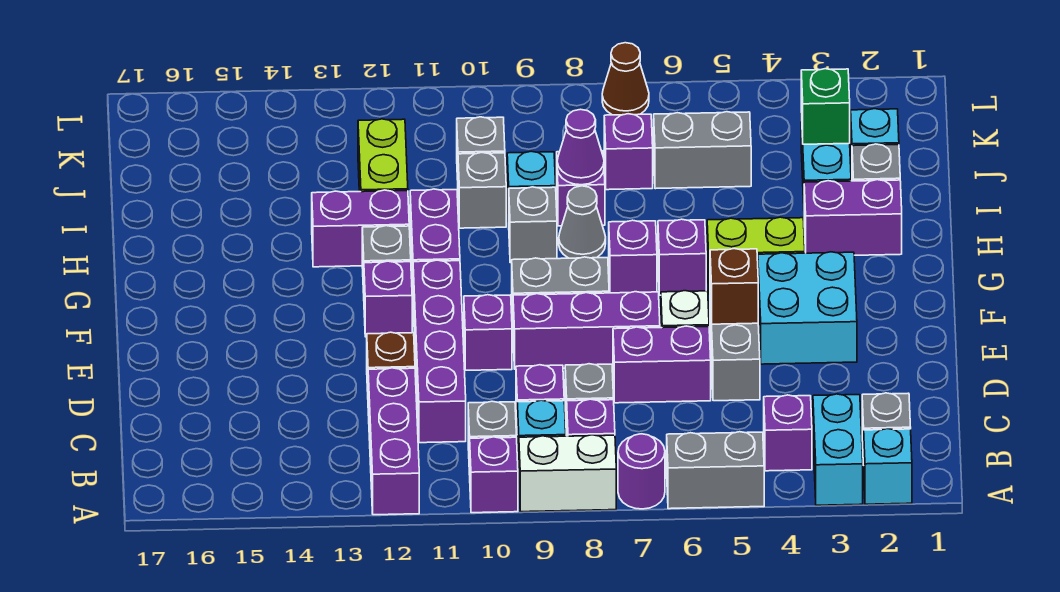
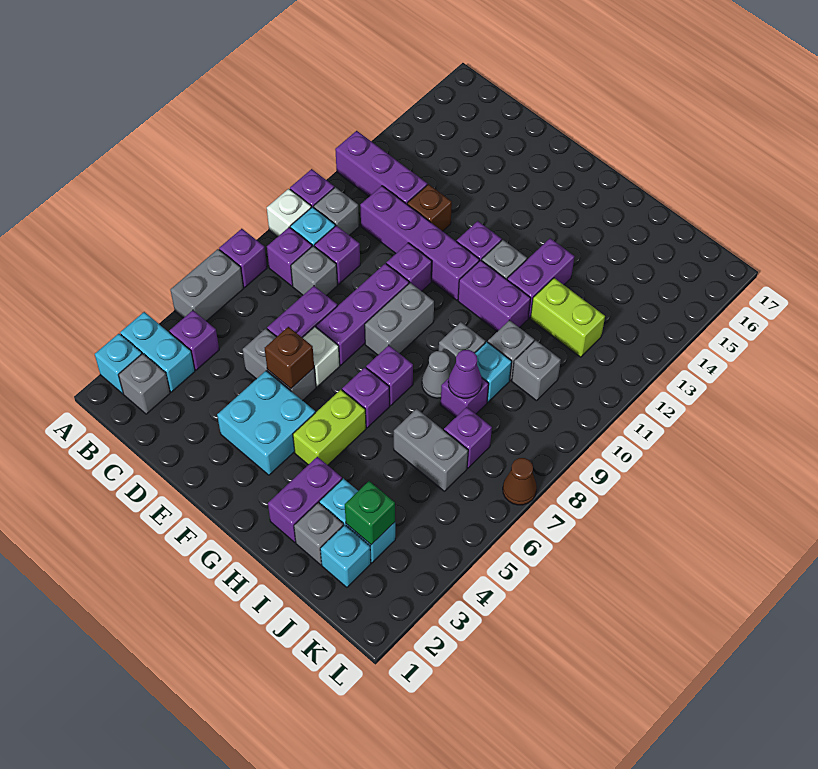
purple round brick A7 level 1 -> purple brick A7 level 1
white brick A8:A9 level 1 -> white brick A9 level 1
grey brick J5:J6 level 1 -> grey brick I6:J6 level 1

